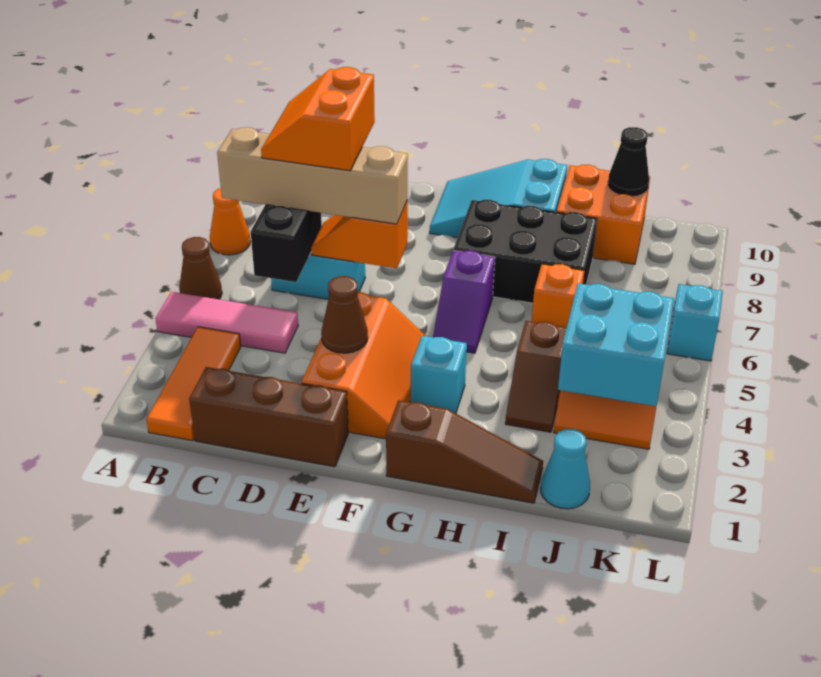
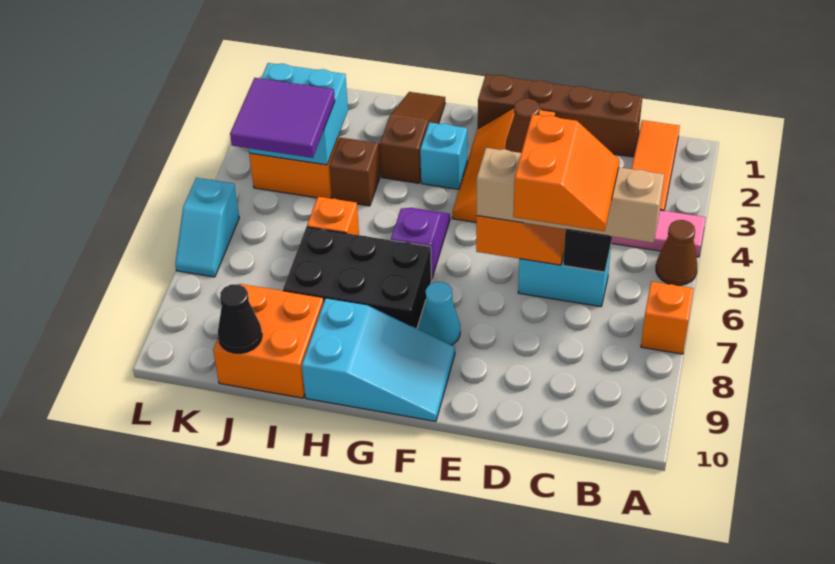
orange cone A7 level 1 -> orange brick A7 level 1
brown brick C1:E1 level 1 -> brown brick C1:F1 level 1
brown slope G1:I1 level 1 top G -> brown slope H1:H3 level 1 top 3
cyan cone J1 level 1 -> cyan cone F8 level 1
none -> purple tile J4:K5 level 3

